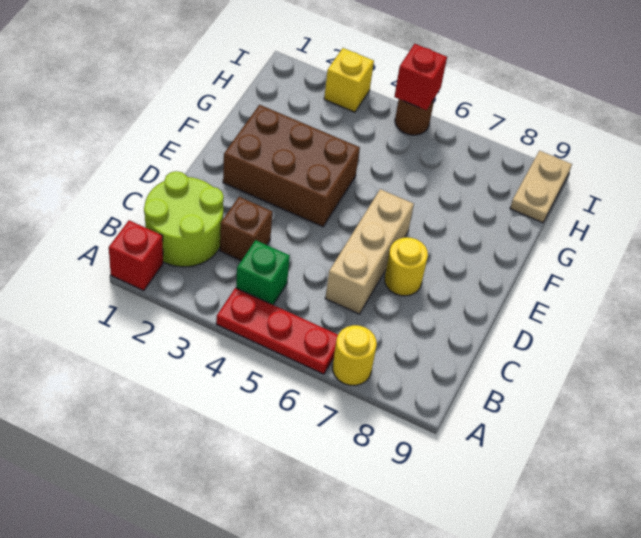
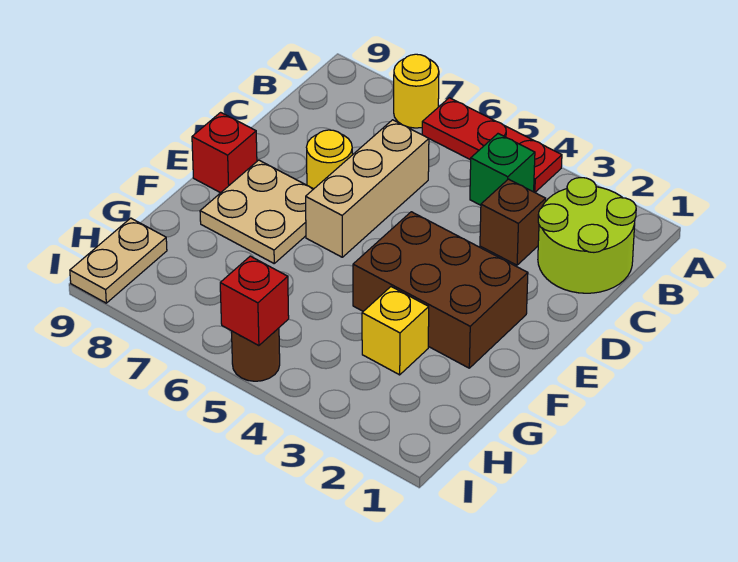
red brick A1 level 1 -> red brick E9 level 1
none -> tan plate E7:F8 level 1
yellow brick I3 level 1 -> yellow brick G3 level 1

